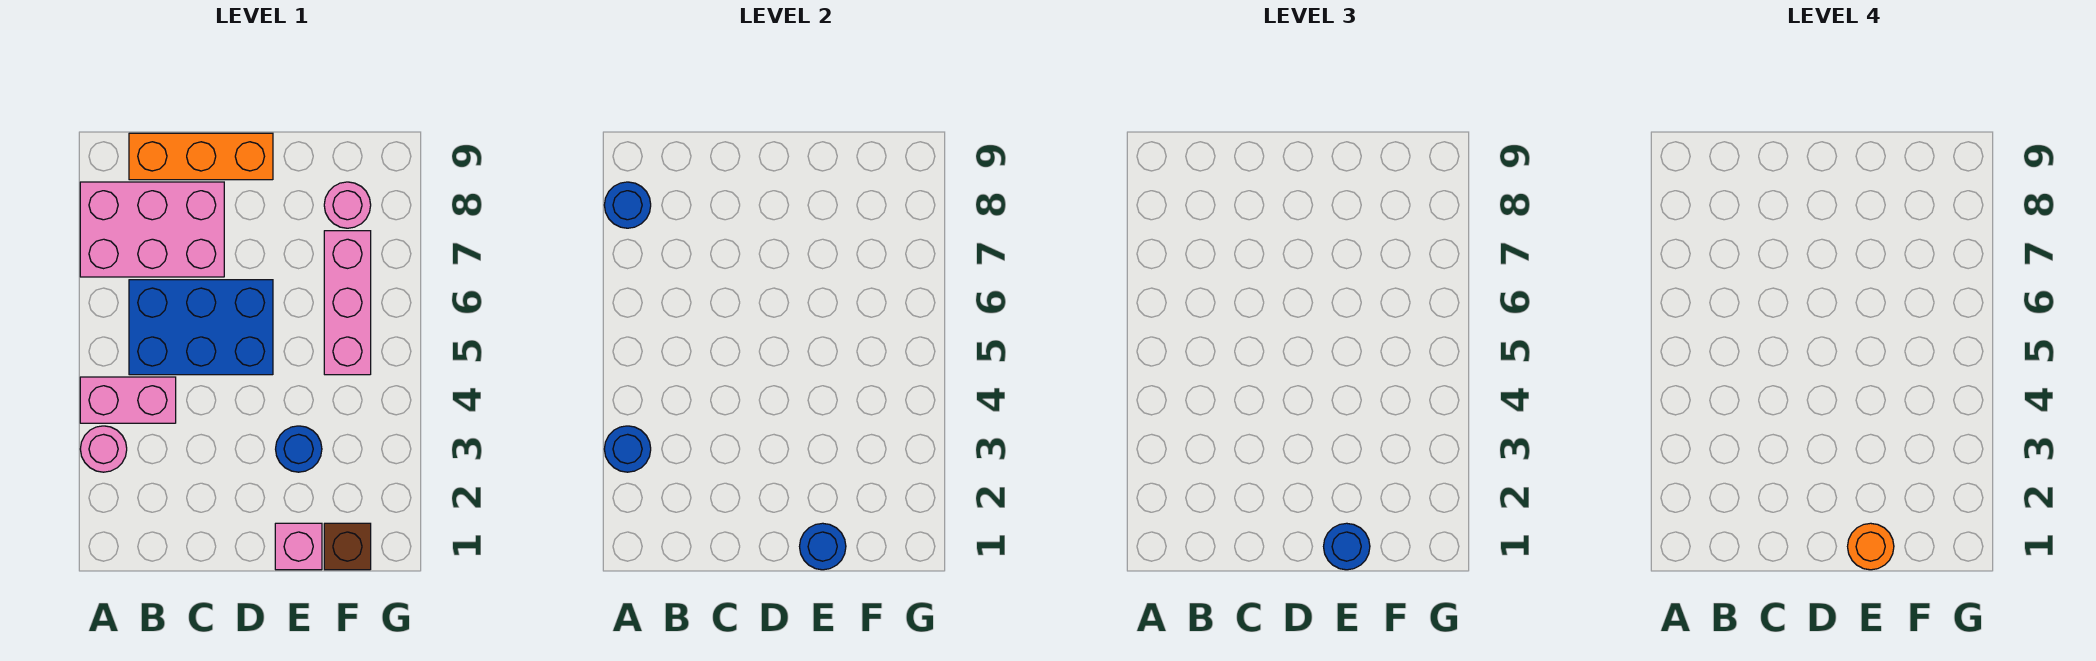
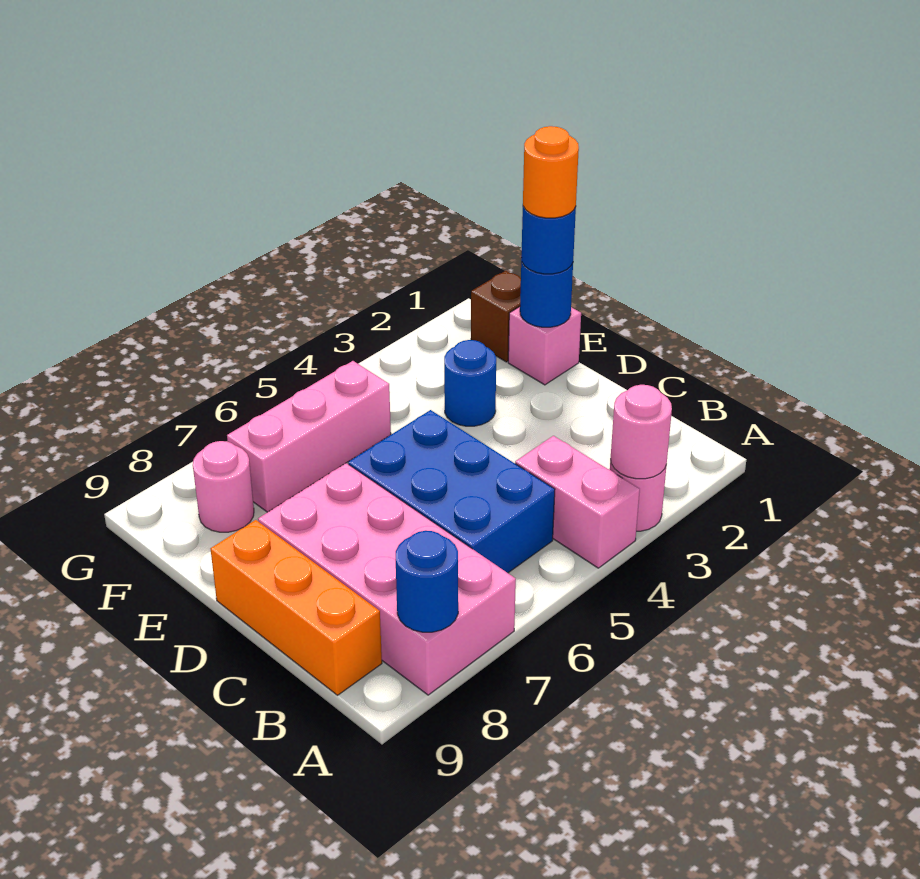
blue round brick A3 level 2 -> pink round brick A3 level 2
pink brick A7:C8 level 1 -> pink brick A7:D8 level 1

